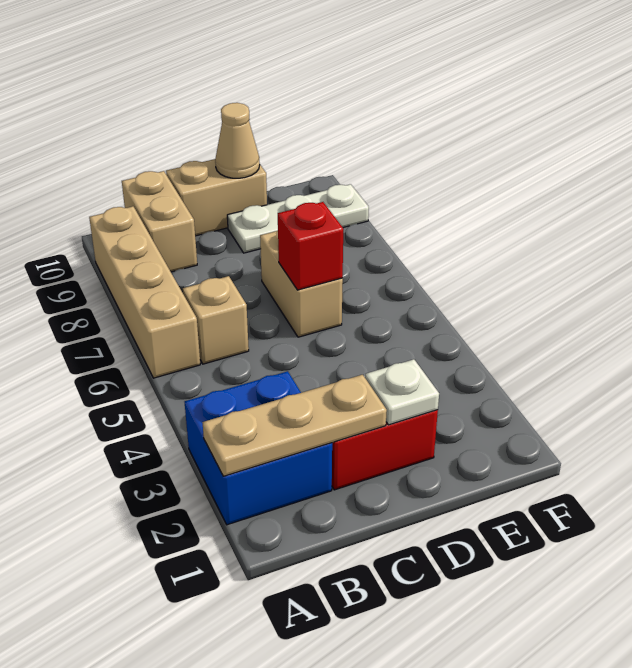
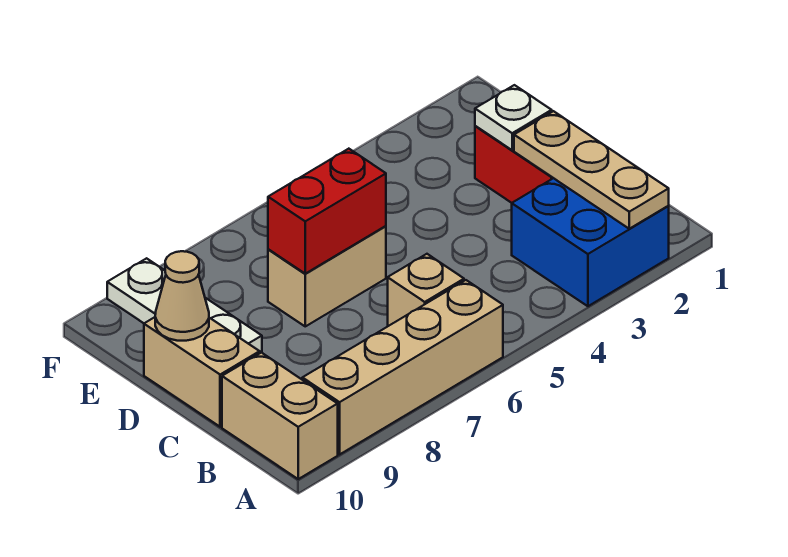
tan brick B9:B10 level 1 -> tan brick A10:B10 level 1
red brick D6 level 2 -> red brick D6:D7 level 2

